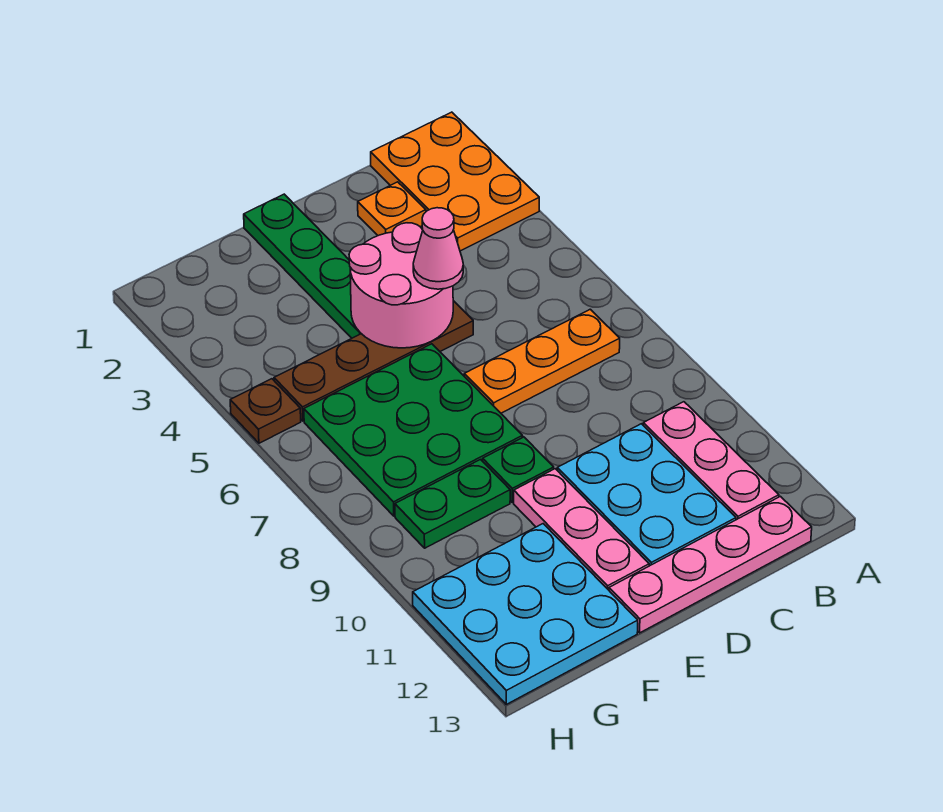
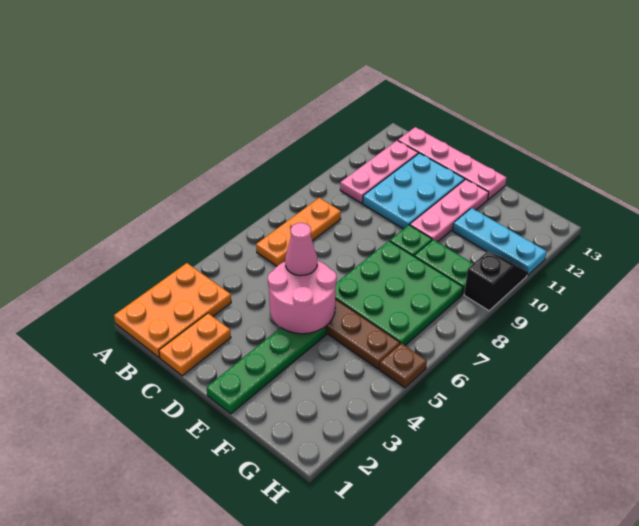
orange plate B7:D7 level 1 -> orange plate B6:B8 level 1
orange plate C2 level 1 -> orange plate C1:C2 level 1
cyan plate F11:H13 level 1 -> cyan plate F11:H11 level 1
none -> black slope H9:H10 level 1 top 9

